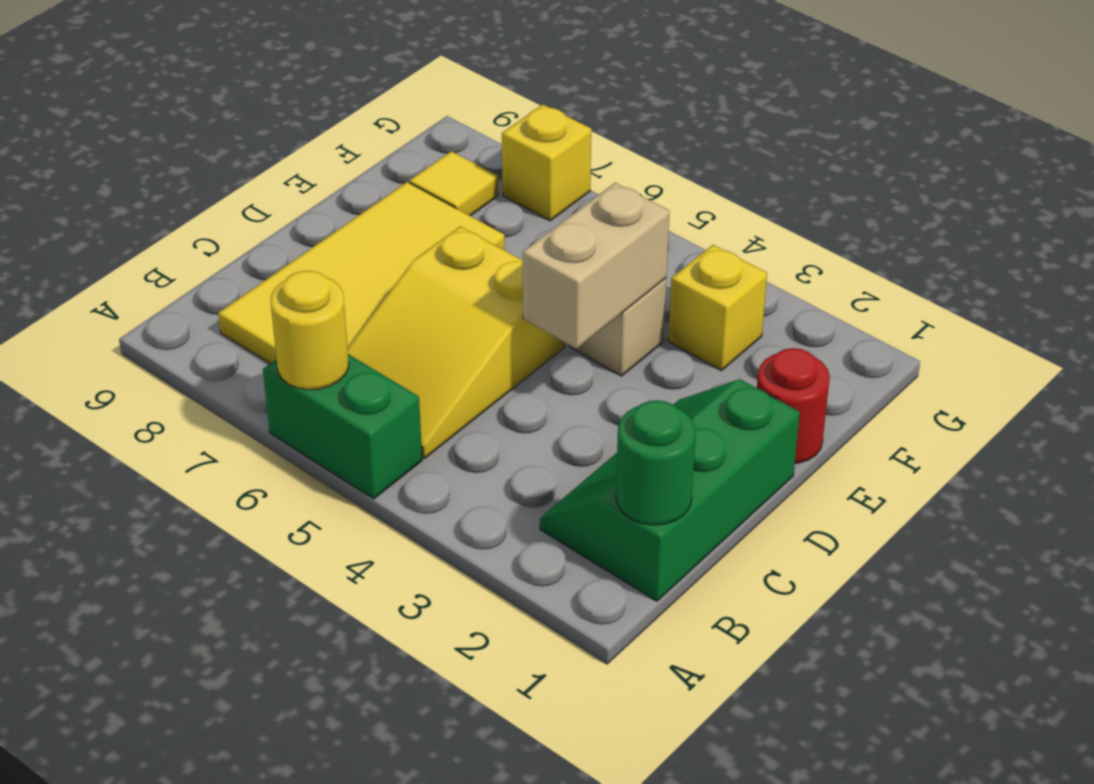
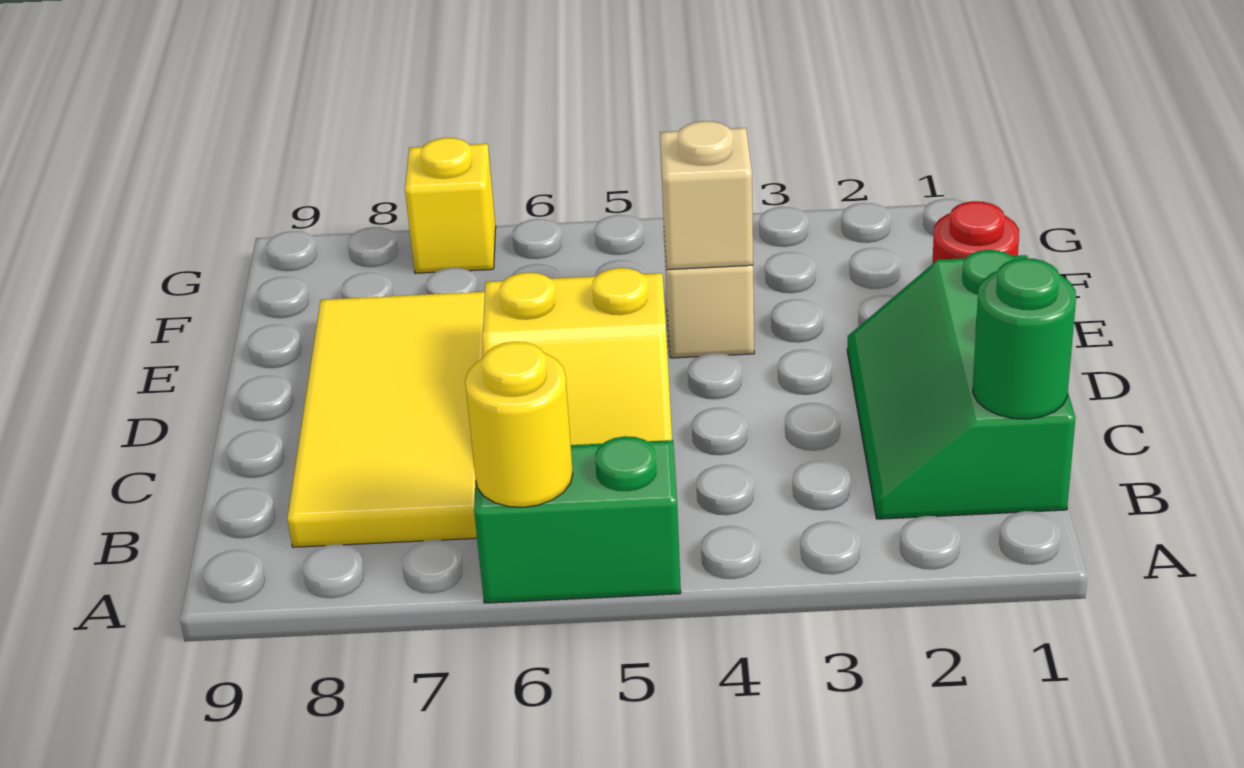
tan brick D4:E4 level 2 -> tan brick E4 level 2
yellow brick F3 level 1 -> none
yellow tile F8 level 1 -> none

